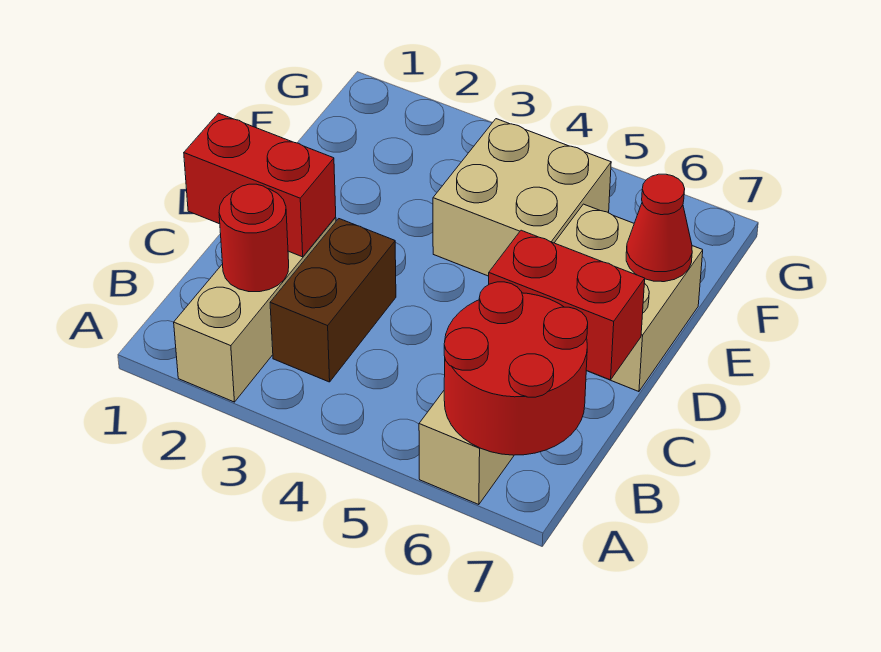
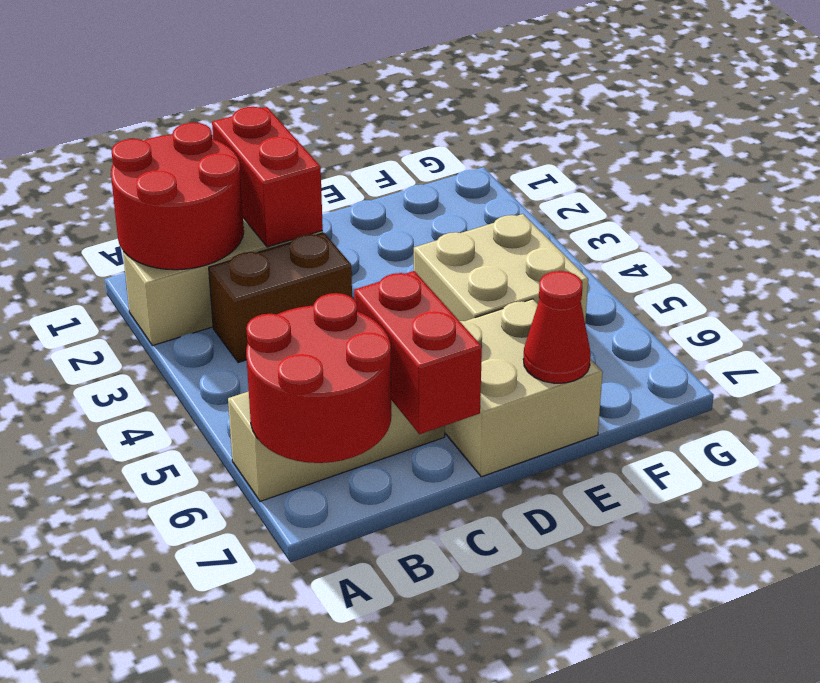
red round brick B2 level 2 -> red round brick A1:B2 level 2

